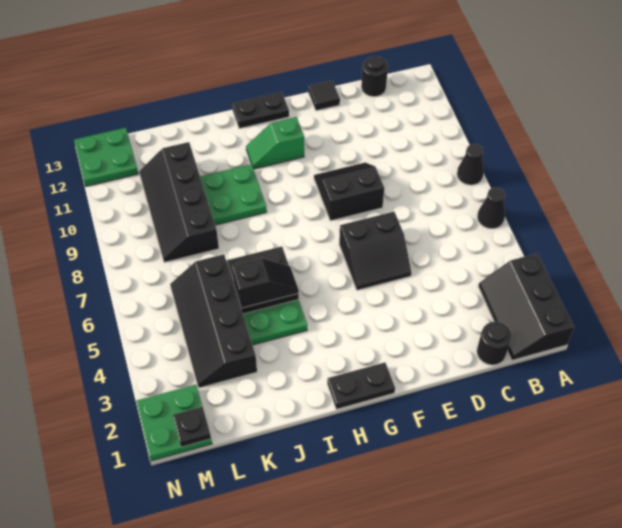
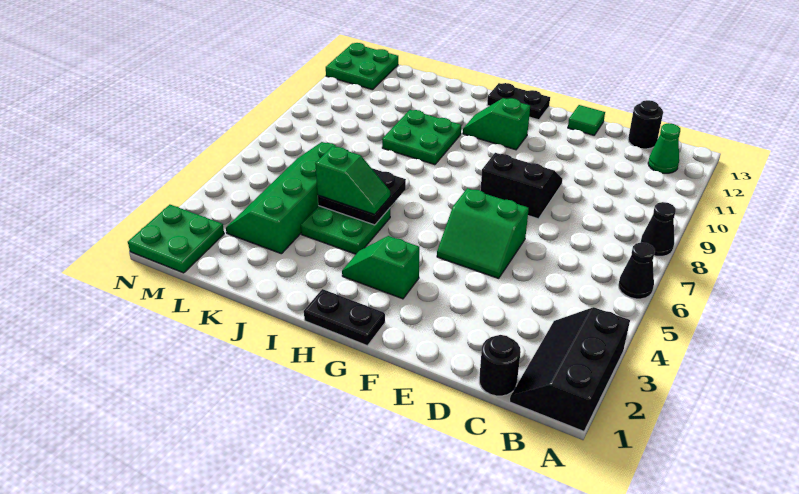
none -> green cone B12 level 1
black slope E5:F6 level 1 top 6 -> green slope E5:F6 level 1 top 6
black tile E13 level 1 -> green tile E13 level 1
none -> green slope G3:H3 level 1 top G
black slope I5:J5 level 3 top J -> green slope I5:J5 level 3 top J
black slope K3:L6 level 1 top K -> green slope K3:L6 level 1 top K
black slope K8:L11 level 1 top K -> none
black plate M1 level 2 -> none

